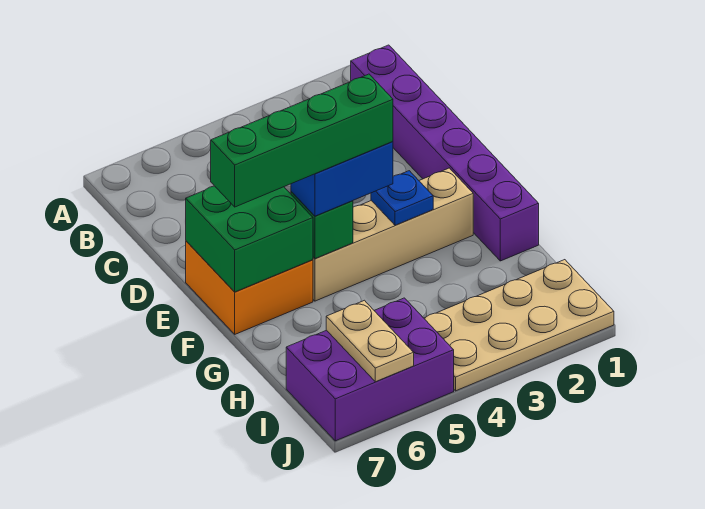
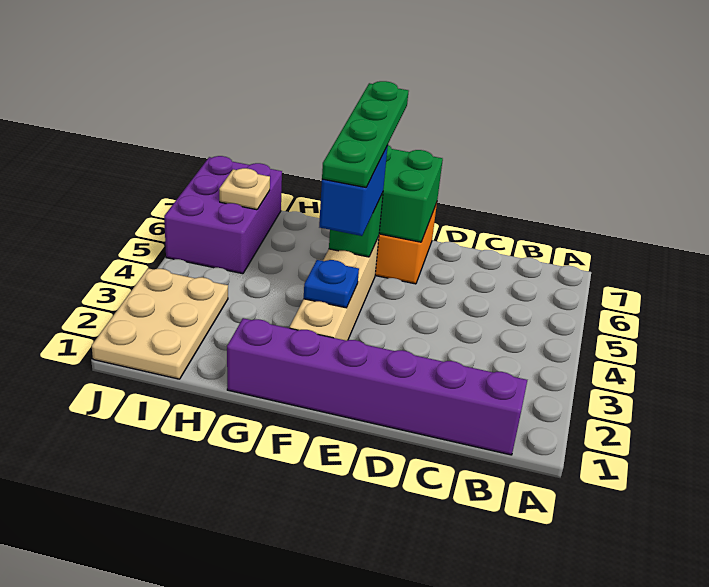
green brick F4:F7 level 4 -> green plate F4:F7 level 4
tan plate I1:J4 level 1 -> tan plate I1:J3 level 1
tan plate I6:J6 level 2 -> tan plate I6 level 2

